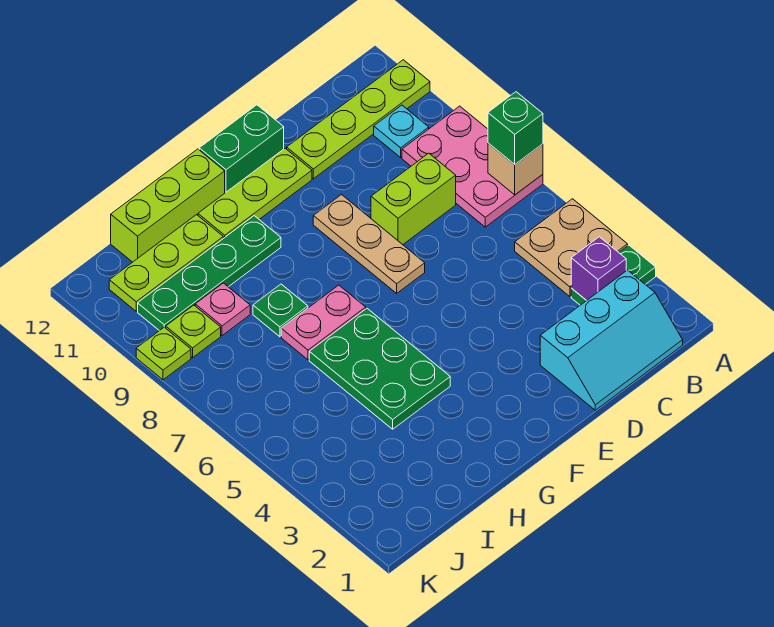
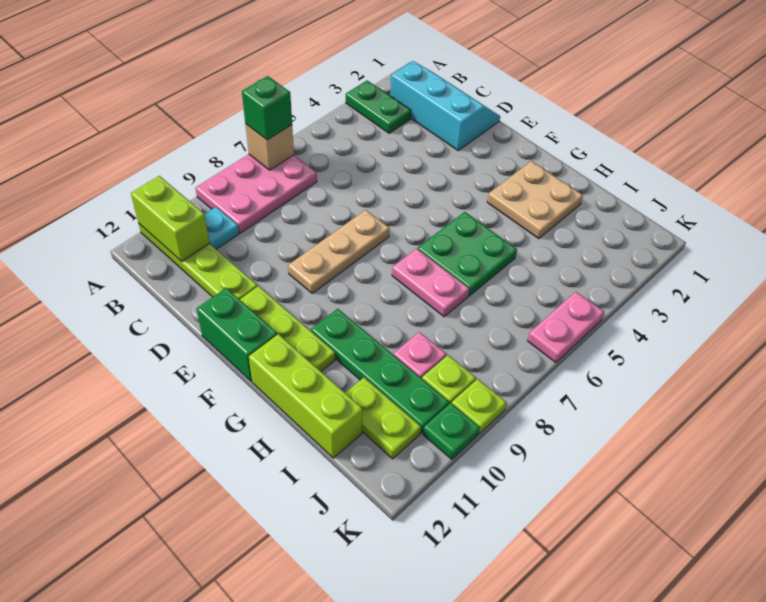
tan plate A4:B5 level 1 -> tan plate G2:H3 level 1
purple brick B3 level 2 -> none
lime brick C8:D8 level 1 -> lime brick A11:B11 level 2
green plate G4:H6 level 1 -> green plate G5:H6 level 1
green plate H8 level 1 -> green plate K10 level 1
lime plate H11:J11 level 1 -> lime plate I11:J11 level 1
none -> pink plate K5:K6 level 1

